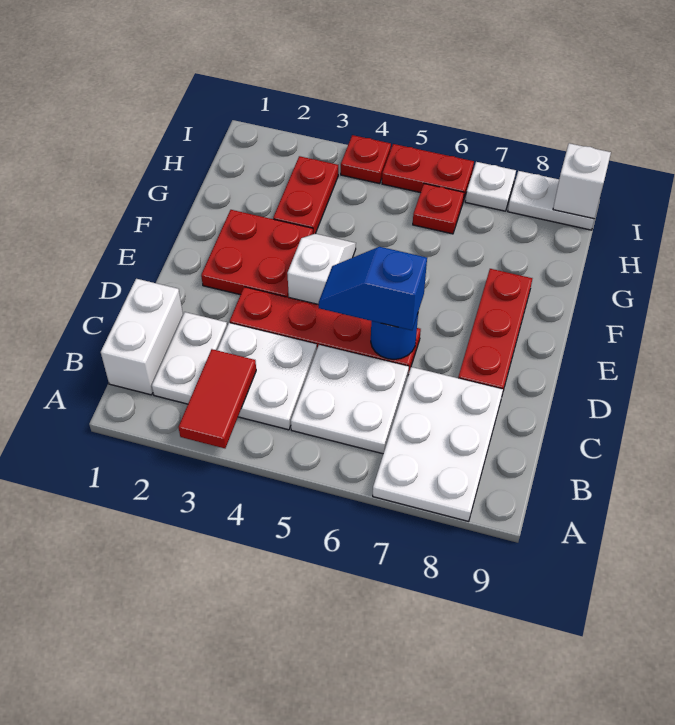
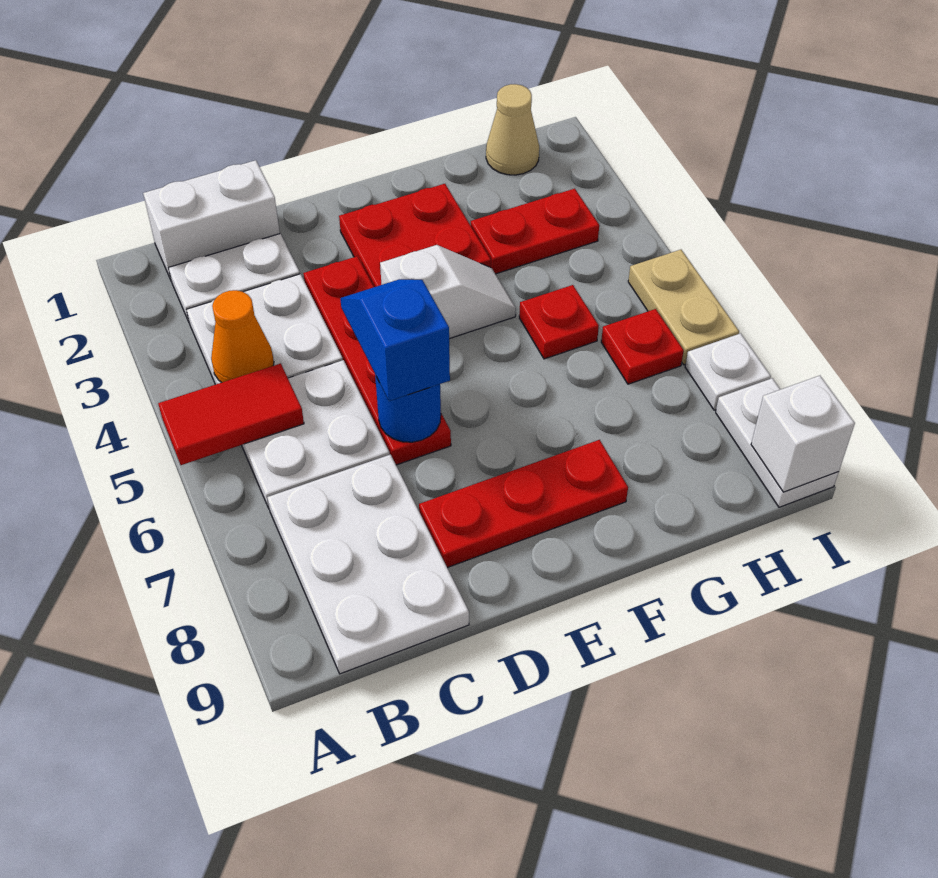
red tile A3:B3 level 2 -> red tile A5:B5 level 2
white plate A7:C8 level 1 -> white plate B7:C9 level 1
none -> orange cone B4 level 2
none -> tan cone H1 level 1
red plate I4 level 1 -> red plate G5 level 1
red plate I5:I6 level 1 -> tan plate I5:I6 level 1

